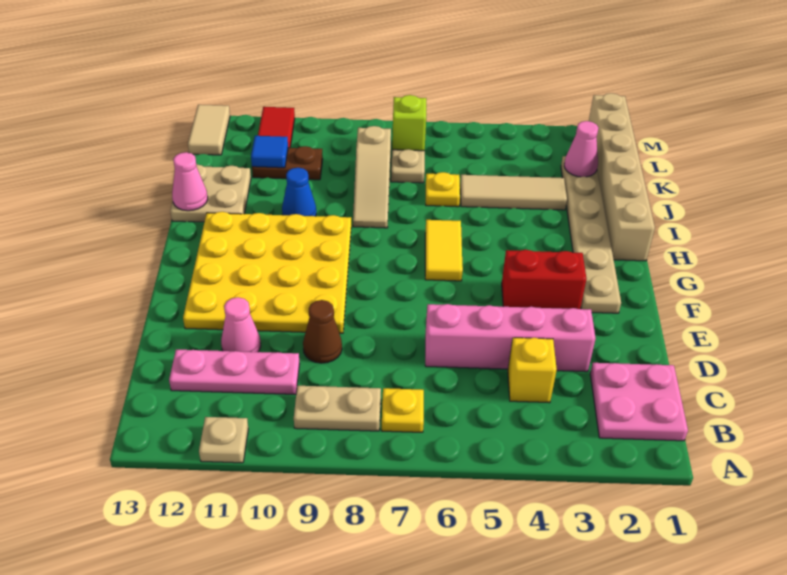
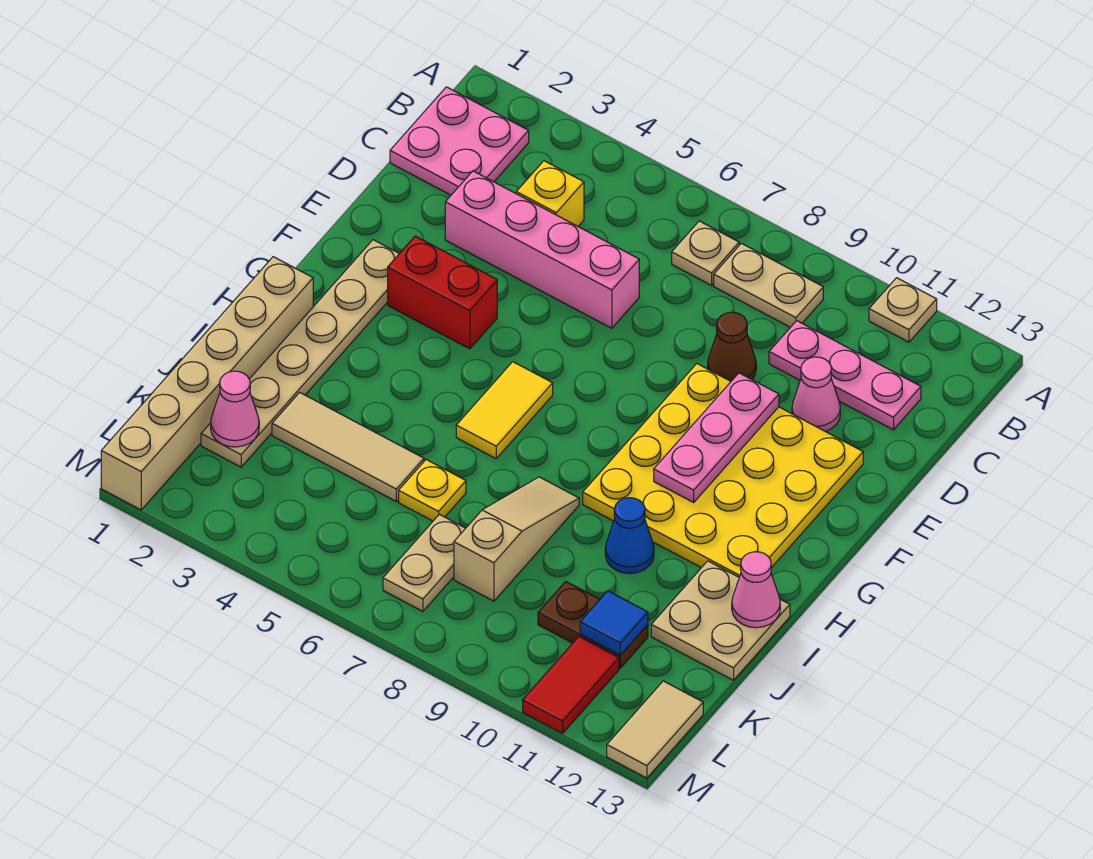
yellow plate B7 level 1 -> tan plate B7 level 1
none -> pink plate E10:G10 level 2
lime brick L7 level 2 -> none

